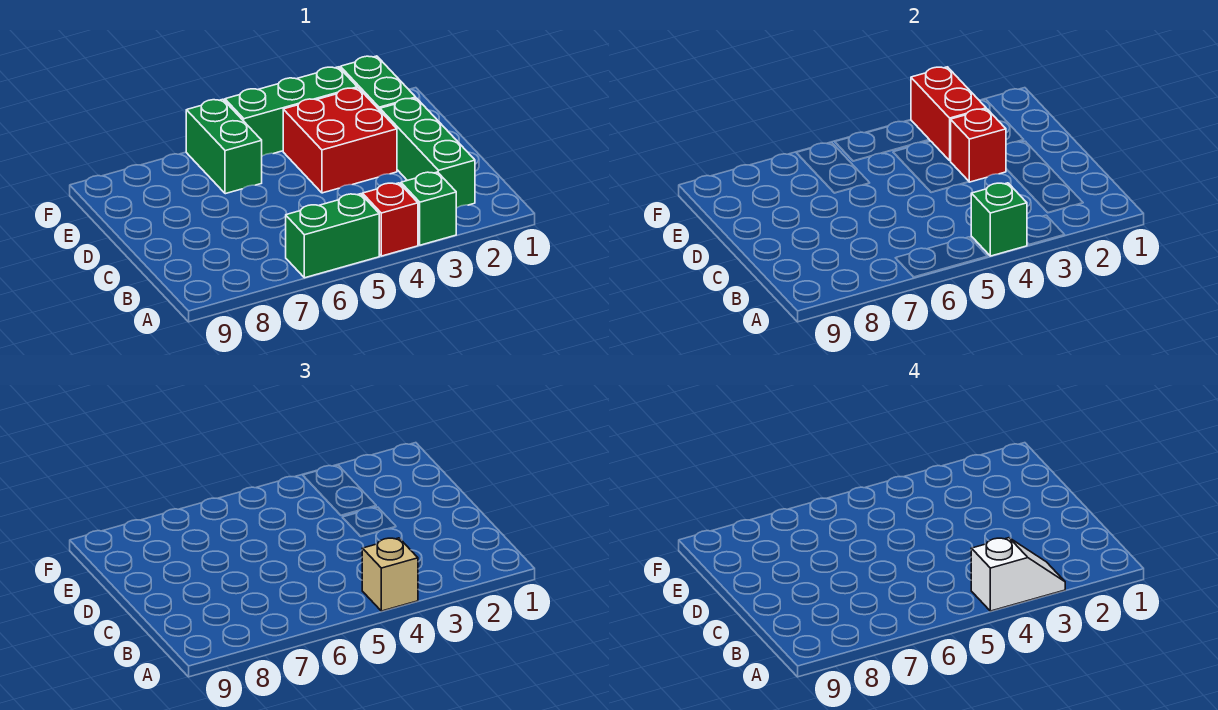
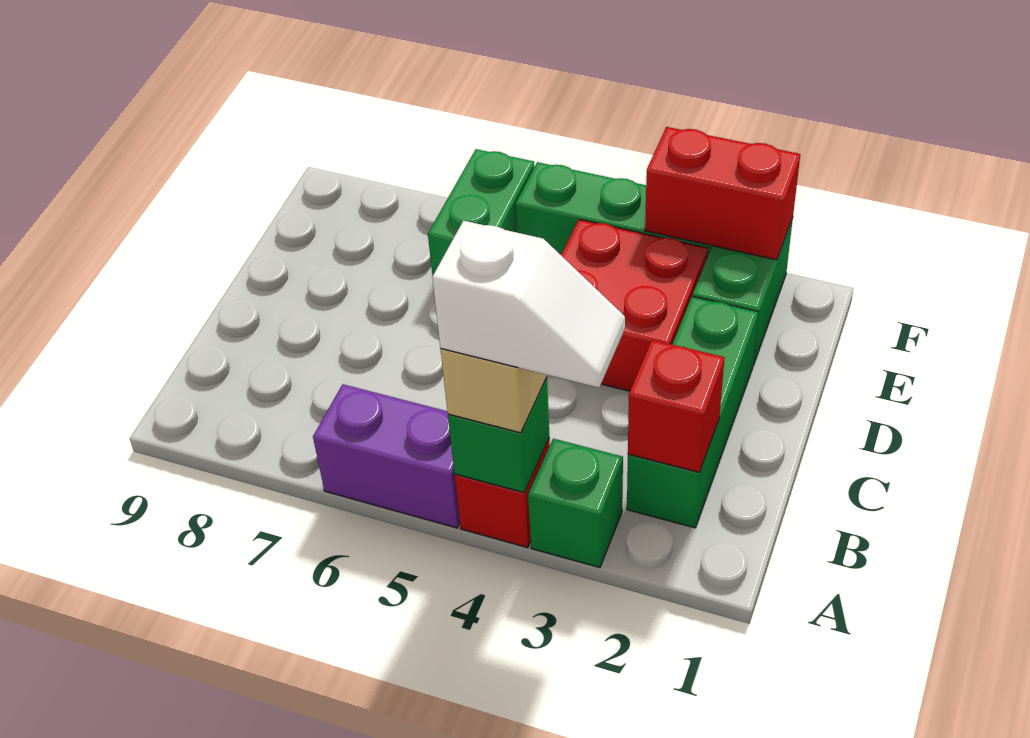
green brick A5:A6 level 1 -> purple brick A5:A6 level 1
red brick D3 level 2 -> red brick B2 level 2
red brick E3:F3 level 2 -> red brick F2:F3 level 2

